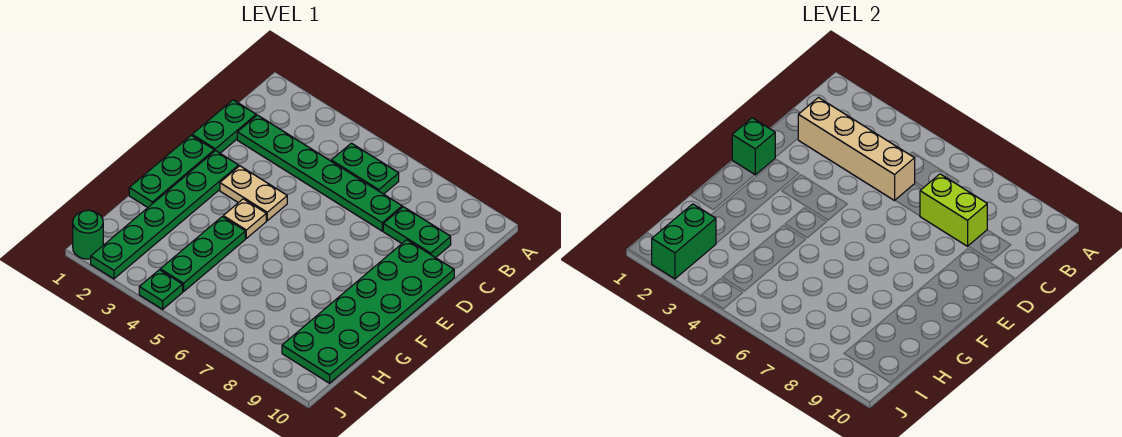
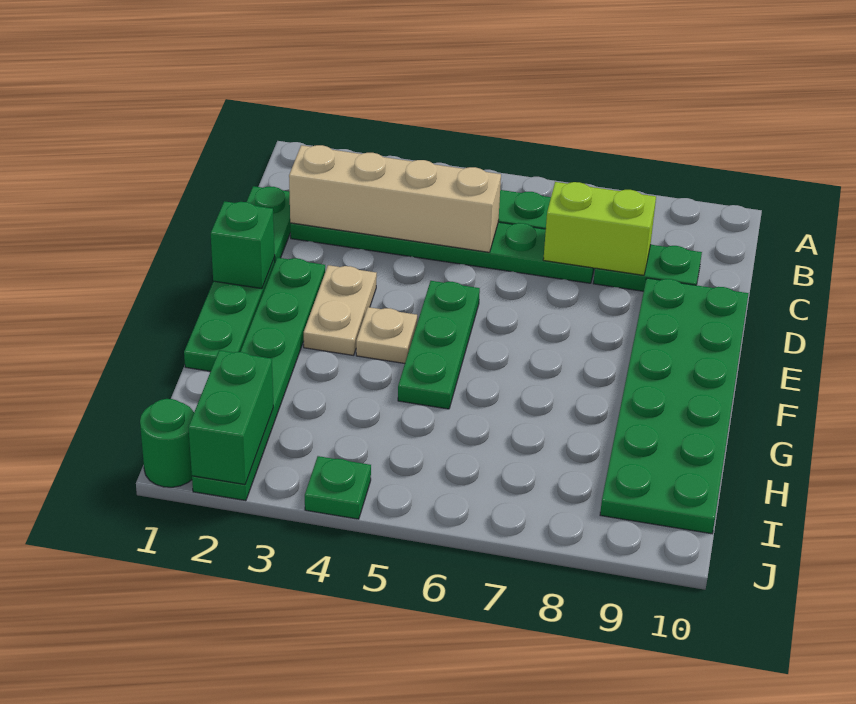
tan plate E3:E4 level 1 -> tan plate E3:F3 level 1
green plate G4:I4 level 1 -> green plate E5:G5 level 1

